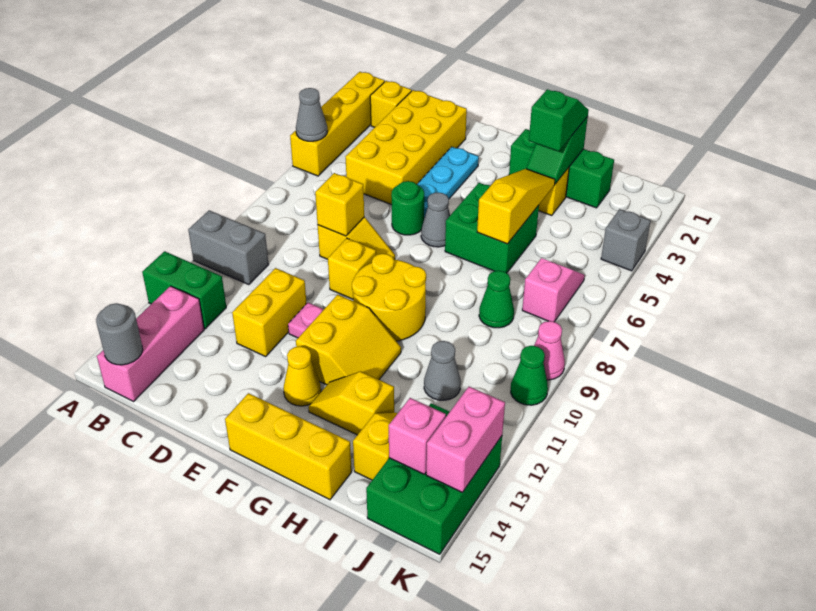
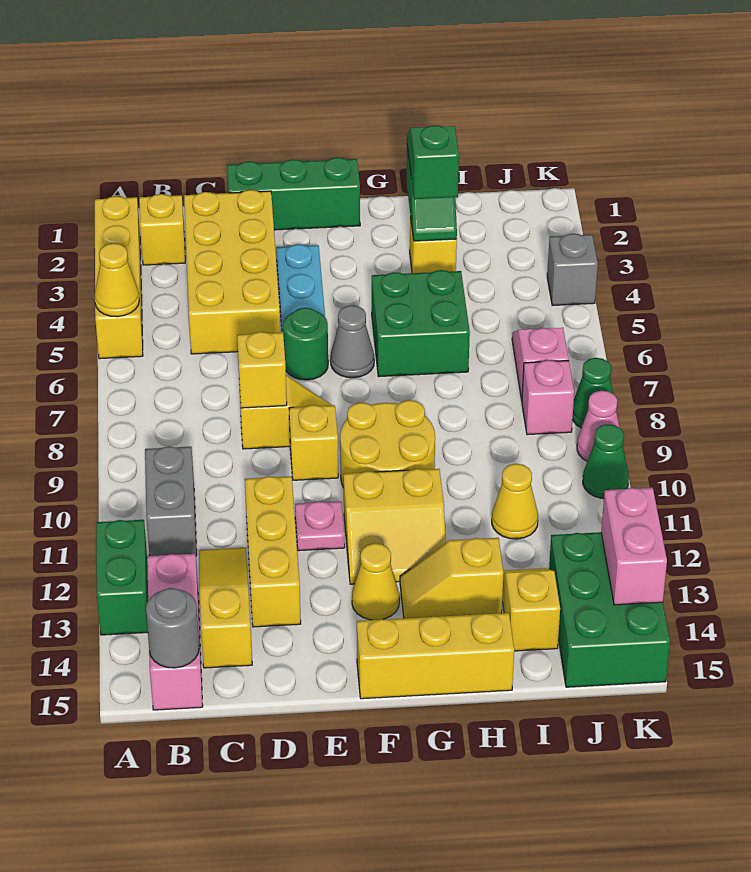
grey cone A5 level 2 -> yellow cone A5 level 2
grey brick A10:B10 level 1 -> grey brick B10:B11 level 1
green brick A12:B12 level 1 -> green brick A12:A13 level 1
yellow brick D11:D12 level 1 -> yellow brick D11:D13 level 1
yellow slope F11:G12 level 1 top F -> yellow slope F11:G12 level 1 top 11
green brick G2:I2 level 1 -> green brick D1:F1 level 1
yellow slope H4:H6 level 2 top 6 -> yellow slope C12:C14 level 1 top 14
green cone I8 level 1 -> green cone K8 level 1
grey cone I11 level 1 -> yellow cone I11 level 1
pink brick J14 level 2 -> pink brick J8 level 1

